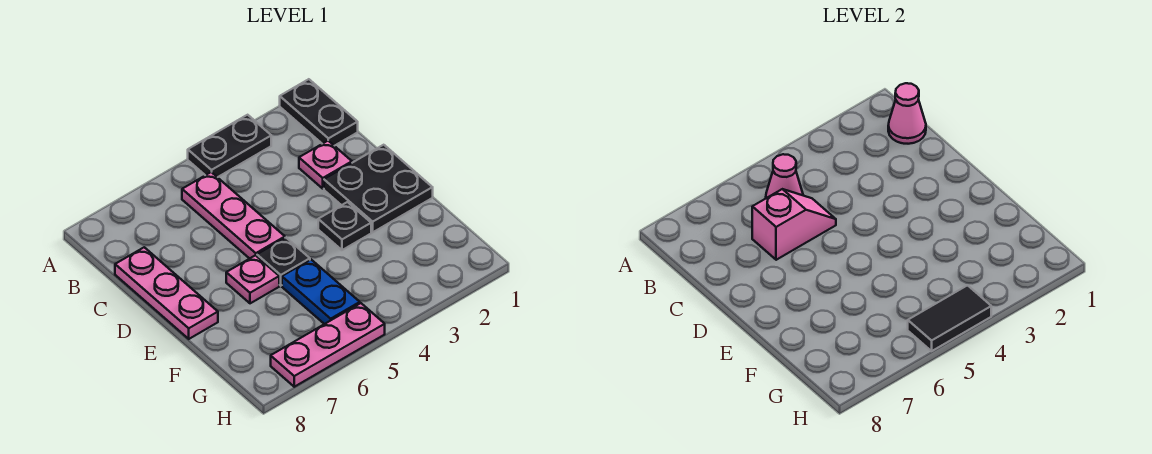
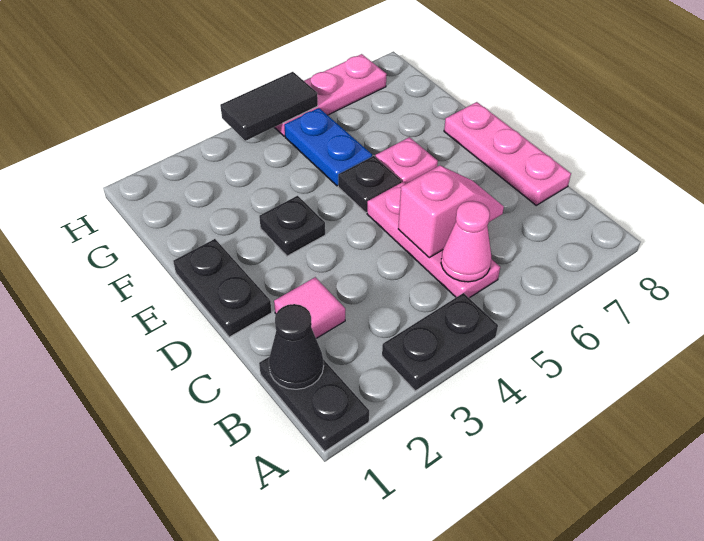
pink cone B1 level 2 -> black cone B1 level 2
pink plate C2 level 1 -> pink tile C2 level 1
pink slope C5:C6 level 2 top 6 -> pink slope C5:C6 level 2 top 5
black plate D1:E2 level 1 -> black plate D1:E1 level 1

